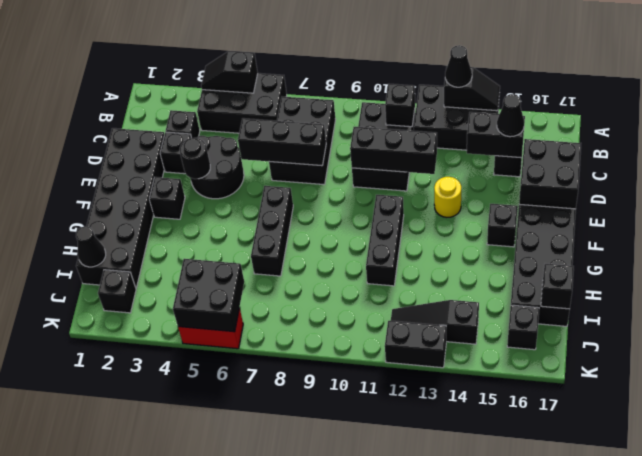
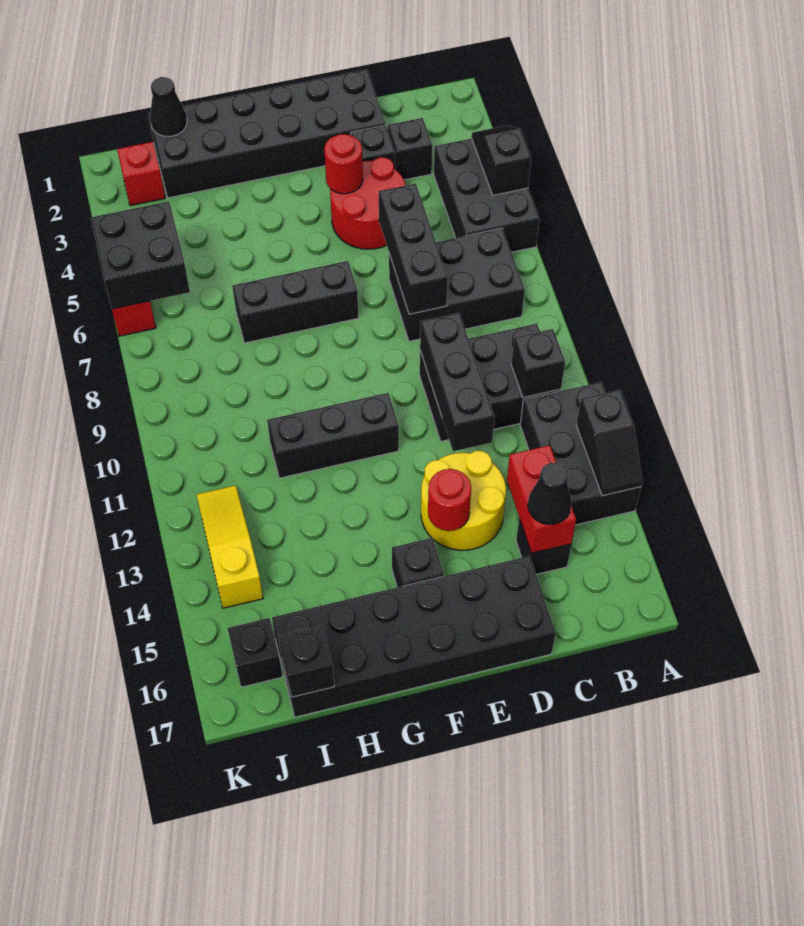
black cone A13 level 3 -> none
black brick C14:C15 level 2 -> red brick C14:C15 level 2
black round brick D4:E5 level 1 -> red round brick D4:E5 level 1
black brick D16:E17 level 2 -> none
black round brick E4 level 2 -> red round brick E4 level 2
yellow round brick E13 level 1 -> yellow round brick D13:E14 level 1
none -> red round brick E14 level 2
black brick F3 level 1 -> none
black brick J2 level 1 -> red brick J2 level 1
black slope J12:J14 level 1 top 14 -> yellow slope J12:J14 level 1 top 14
black brick K12:K13 level 1 -> none

